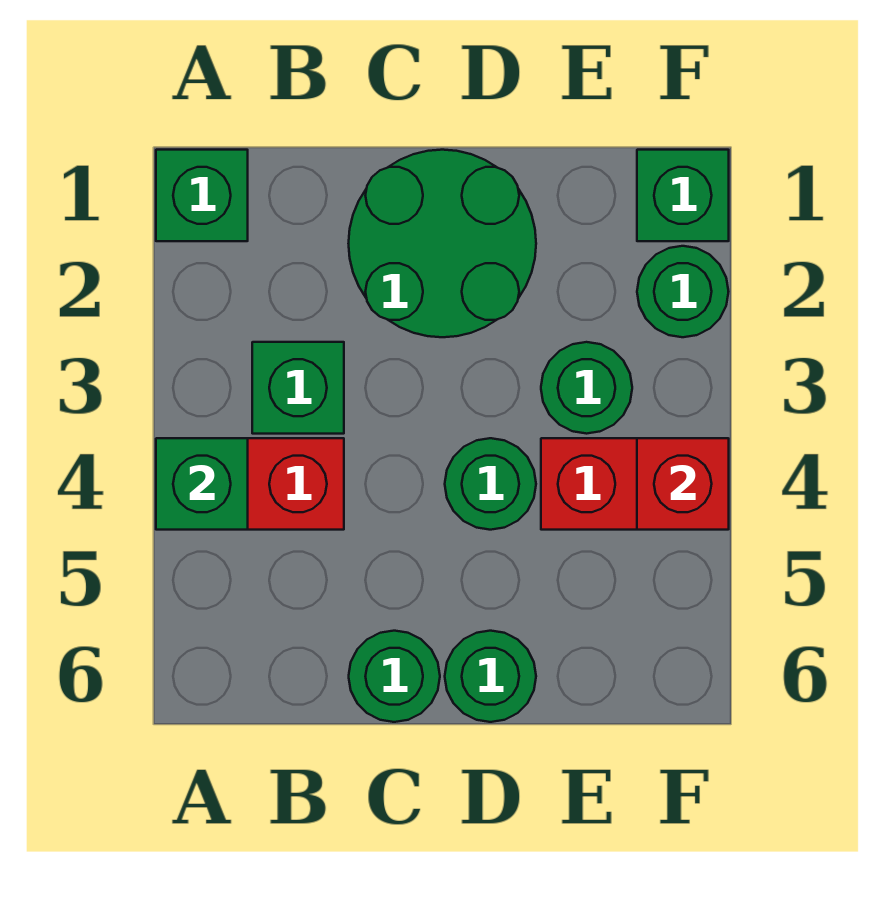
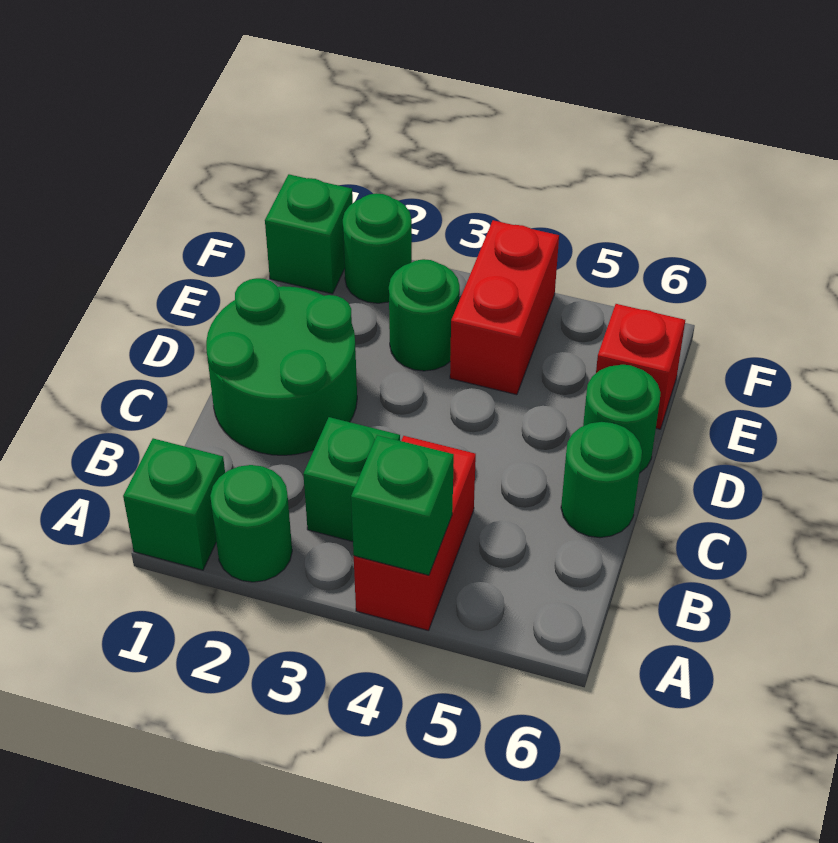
green round brick D4 level 1 -> green round brick A2 level 1
red brick F4 level 2 -> red brick E6 level 1

